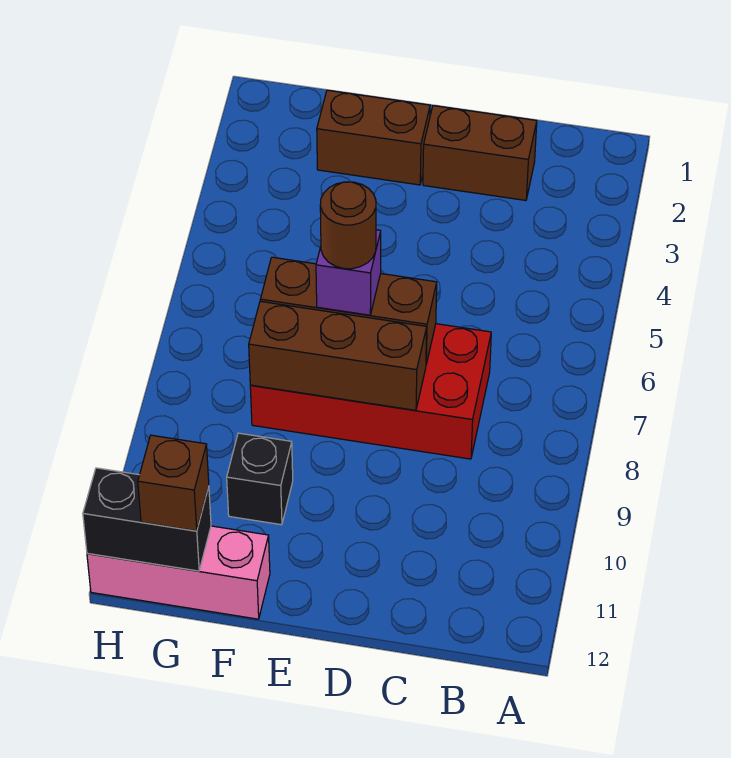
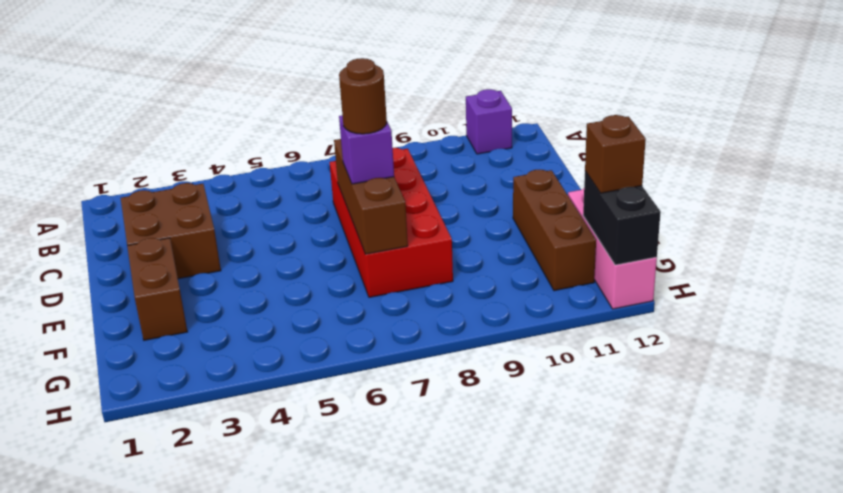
none -> purple brick A11 level 1
brown brick C2:D2 level 1 -> brown brick C2:D3 level 1
brown brick D8:F8 level 2 -> brown brick E11:G11 level 1
black brick F10 level 1 -> none

